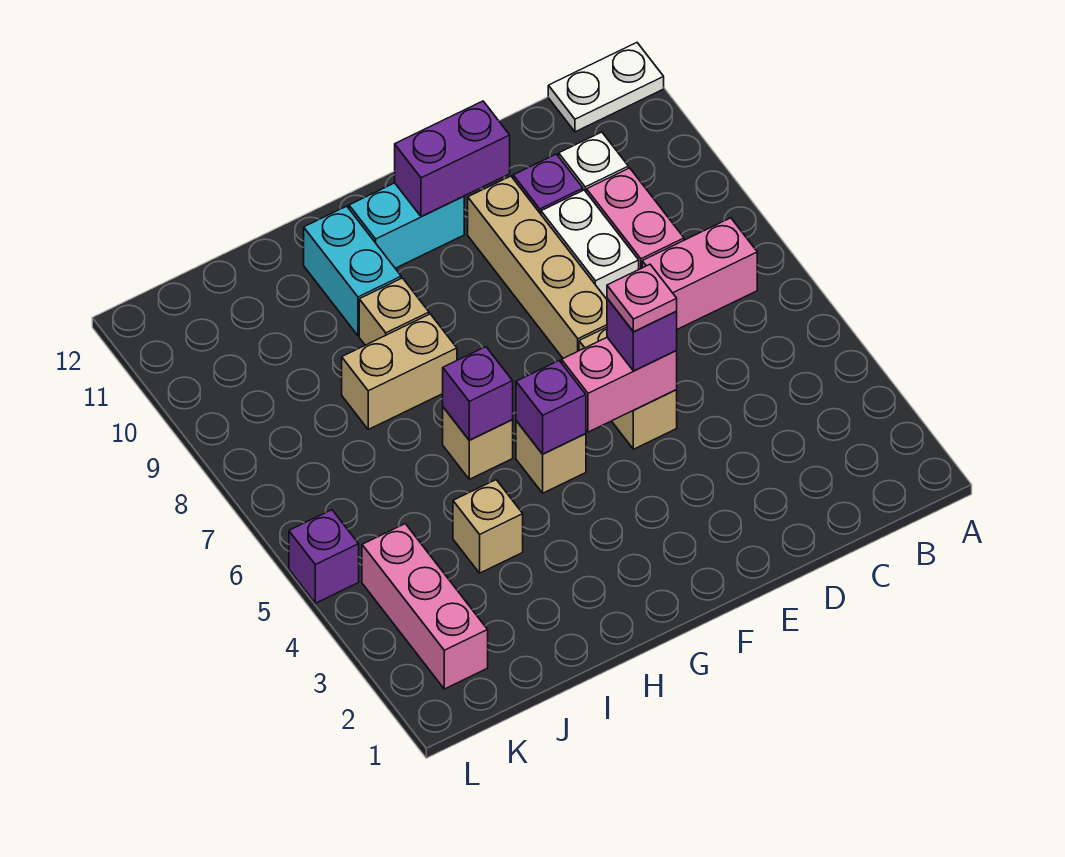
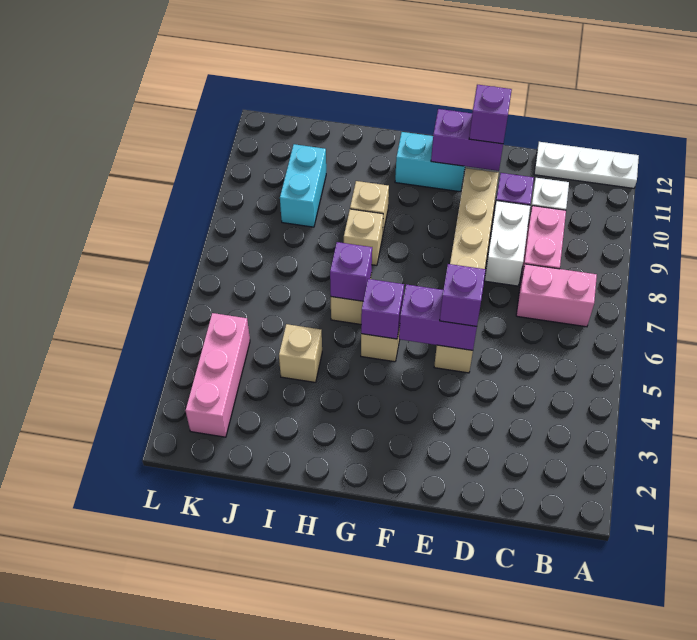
white plate A12:B12 level 1 -> white plate A12:C12 level 1
pink brick E5:F5 level 2 -> purple brick E5:F5 level 2
pink plate E5 level 4 -> none
tan brick H8:I8 level 1 -> tan brick H8 level 1
cyan brick H10:H11 level 1 -> cyan brick J9:J10 level 1
purple brick L5 level 1 -> purple brick E11 level 3

